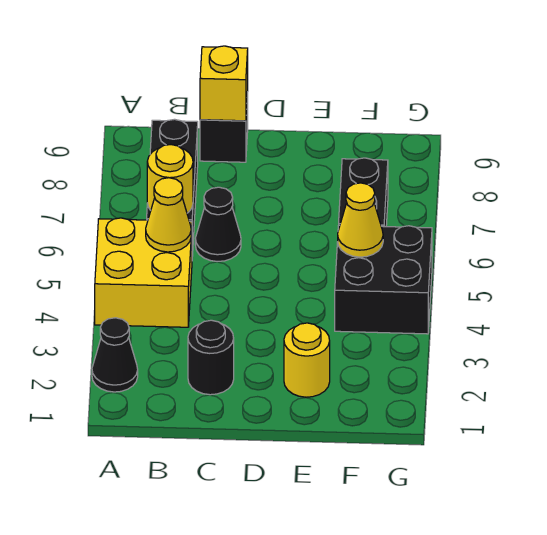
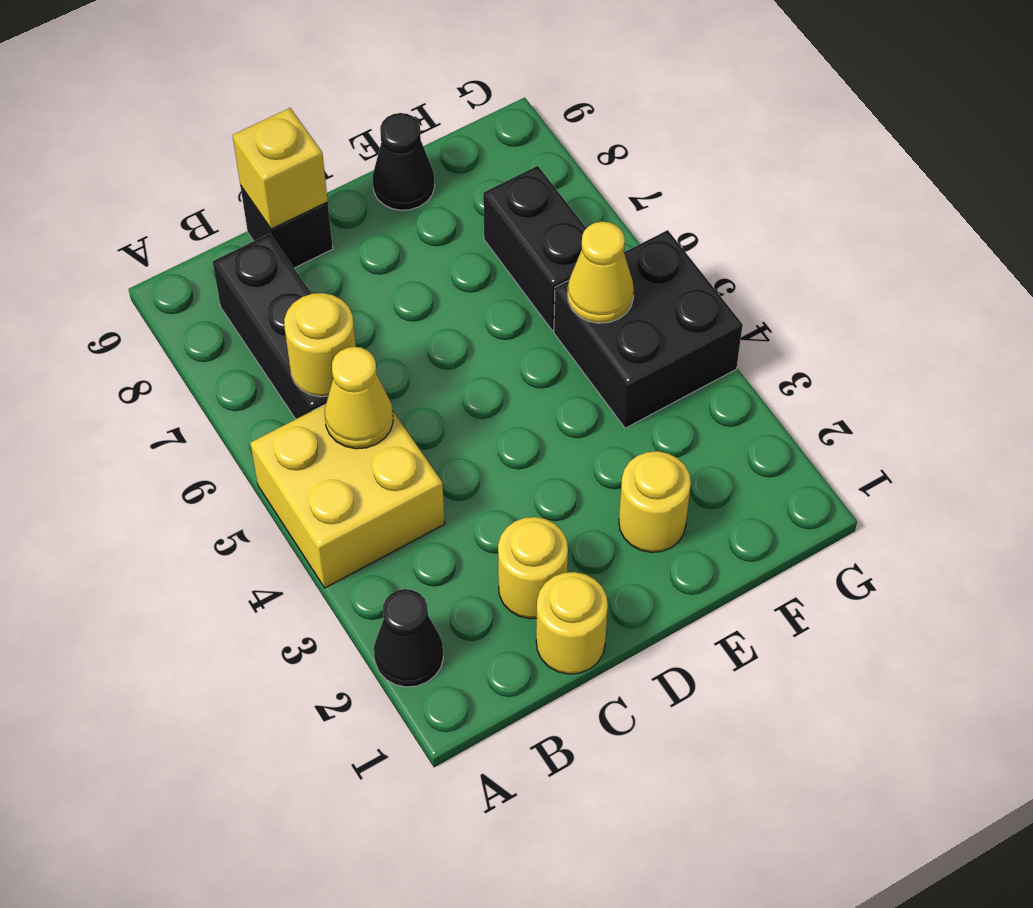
none -> yellow round brick C1 level 1
black round brick C2 level 1 -> yellow round brick C2 level 1
black cone C6 level 1 -> black cone E9 level 1

